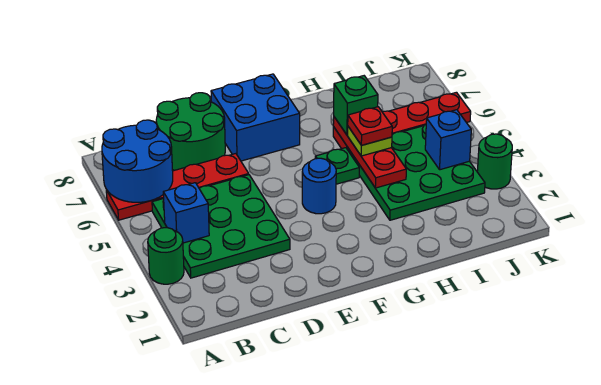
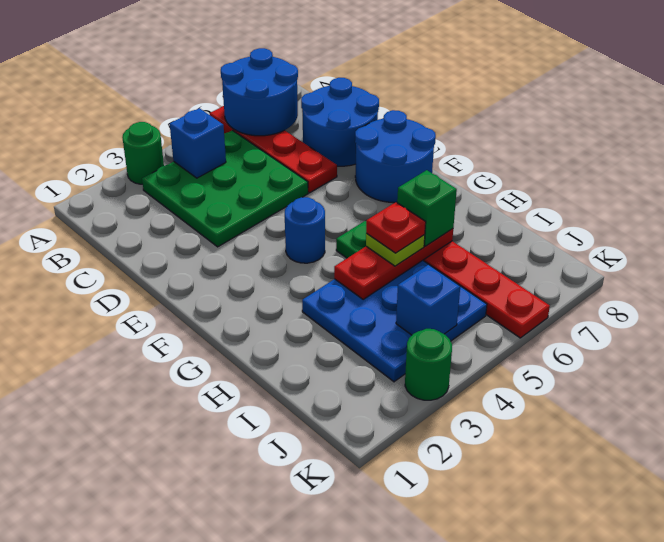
green round brick C7:D8 level 1 -> blue round brick C7:D8 level 1
blue brick E7:F8 level 1 -> blue round brick E7:F8 level 1
green plate H3:J5 level 1 -> blue plate H3:J5 level 1

